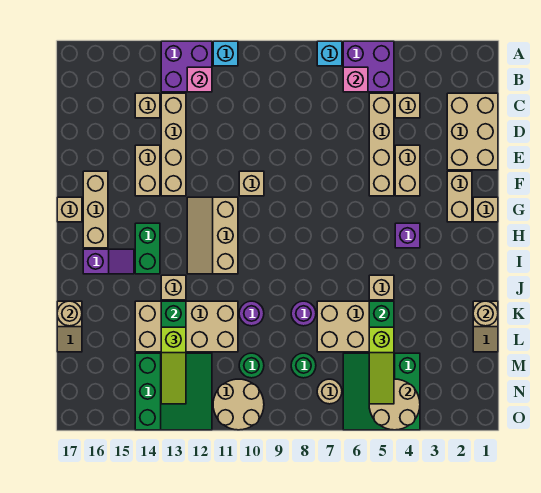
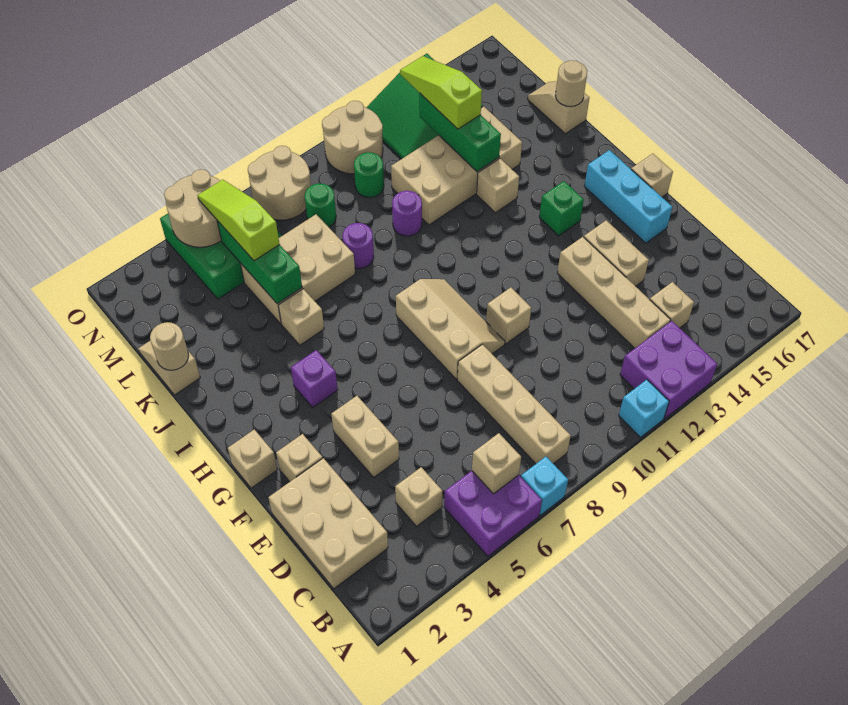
pink brick B6 level 2 -> tan brick B6 level 2
pink brick B12 level 2 -> none
tan brick C5:F5 level 1 -> tan brick B8:E8 level 1
tan brick F2:G2 level 1 -> tan brick F2 level 1
tan brick F16:H16 level 1 -> cyan brick F16:H16 level 1
tan slope G11:I12 level 1 top 11 -> tan slope F8:H9 level 1 top 8
green brick H14:I14 level 1 -> green brick H14 level 1
purple slope I15:I16 level 1 top 16 -> none
tan round brick N7 level 1 -> tan round brick N7:O8 level 1

